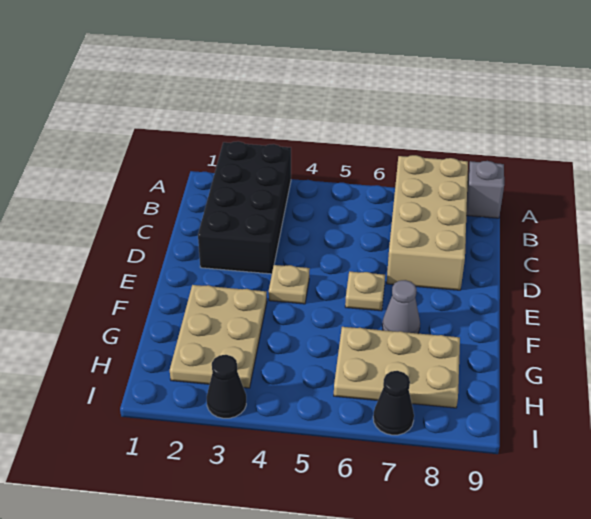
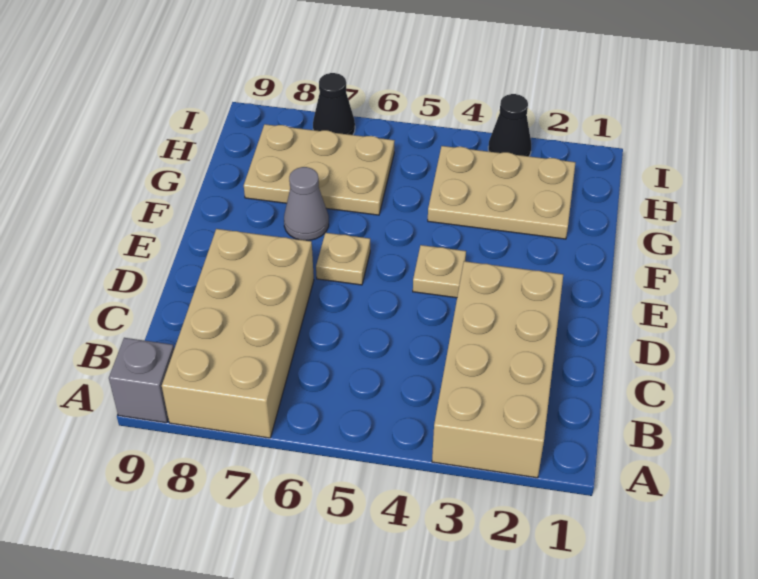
black brick A2:D3 level 1 -> tan brick A2:D3 level 1
tan plate F2:H3 level 1 -> tan plate G2:H4 level 1

